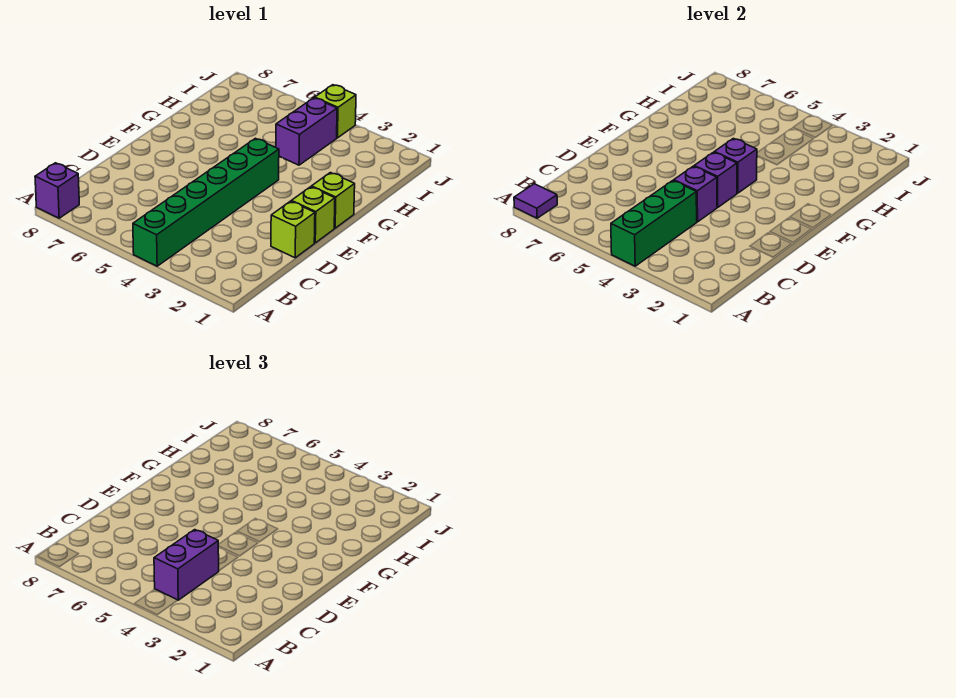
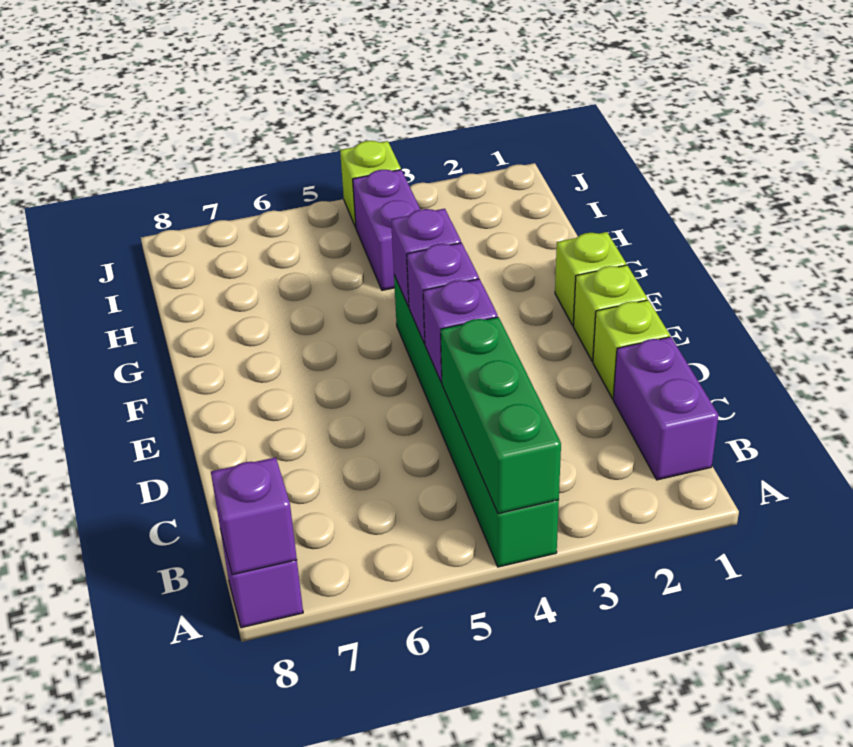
purple tile A8 level 2 -> purple brick A8 level 2
purple brick B4:C4 level 3 -> purple brick B1:C1 level 1

